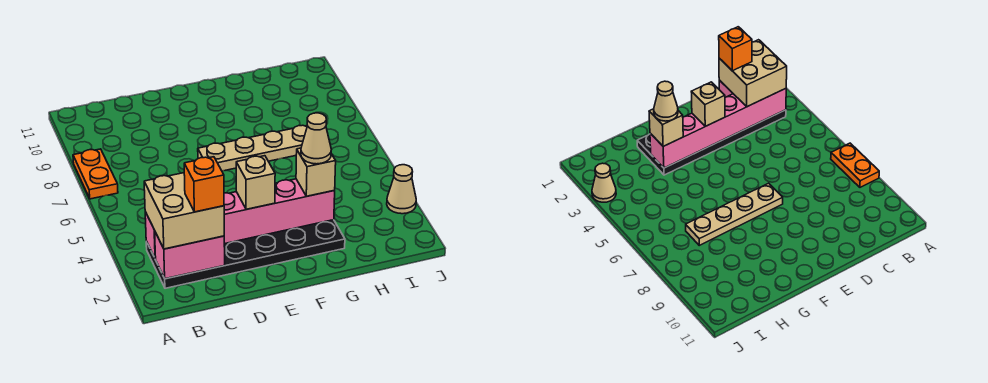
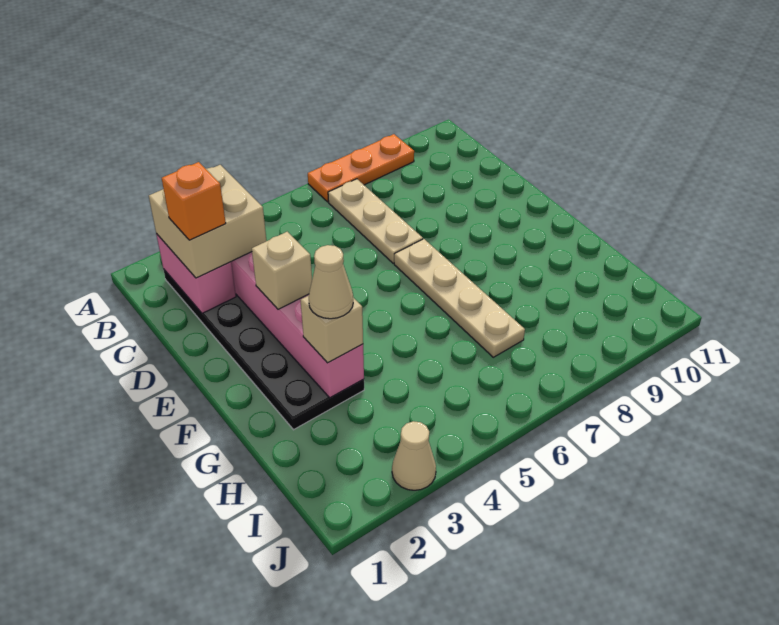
orange plate A7:A8 level 1 -> orange plate A7:A9 level 1
none -> tan plate B7:D7 level 1

